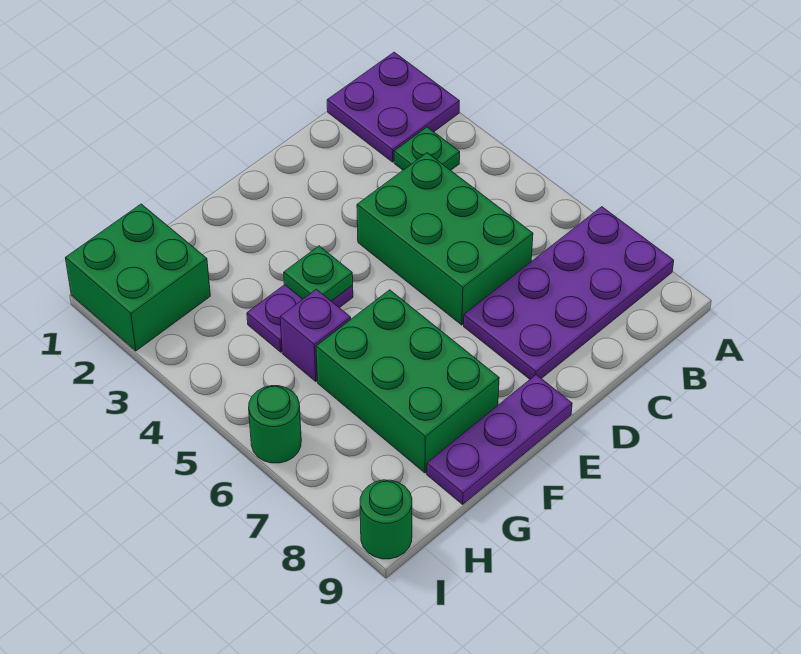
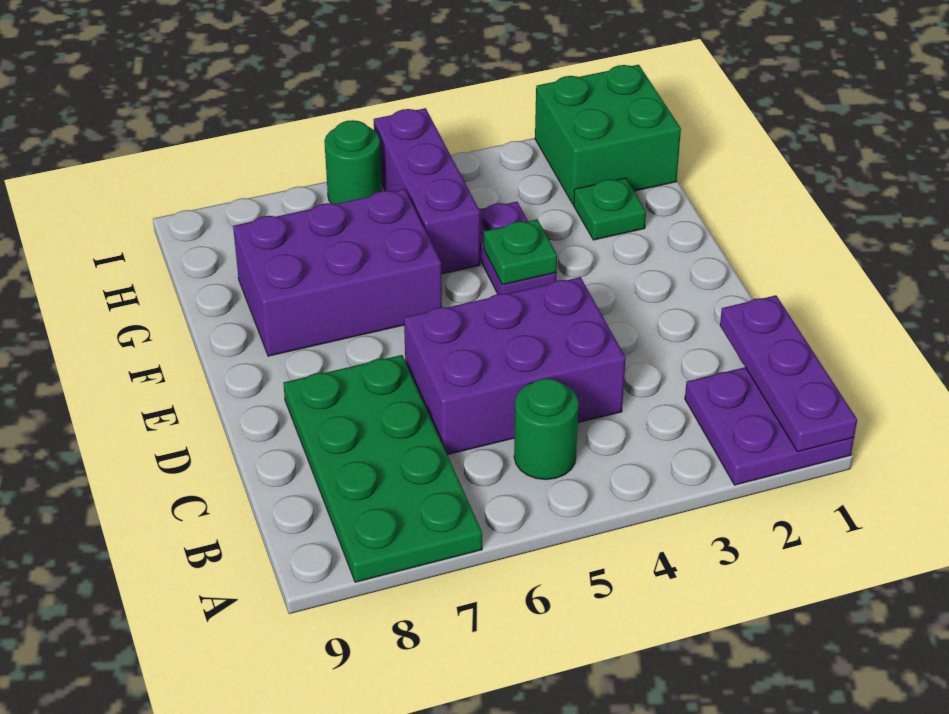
purple plate A7:D8 level 1 -> green plate A7:D8 level 1
green plate B3 level 1 -> green plate G2 level 1
green brick C4:D6 level 1 -> purple brick C4:D6 level 1
purple plate E9:G9 level 1 -> purple plate A1:C1 level 2
green brick F6:G8 level 1 -> purple brick F6:G8 level 1
purple brick G5 level 1 -> purple brick G5:I5 level 1
green round brick I9 level 1 -> green round brick B5 level 1

